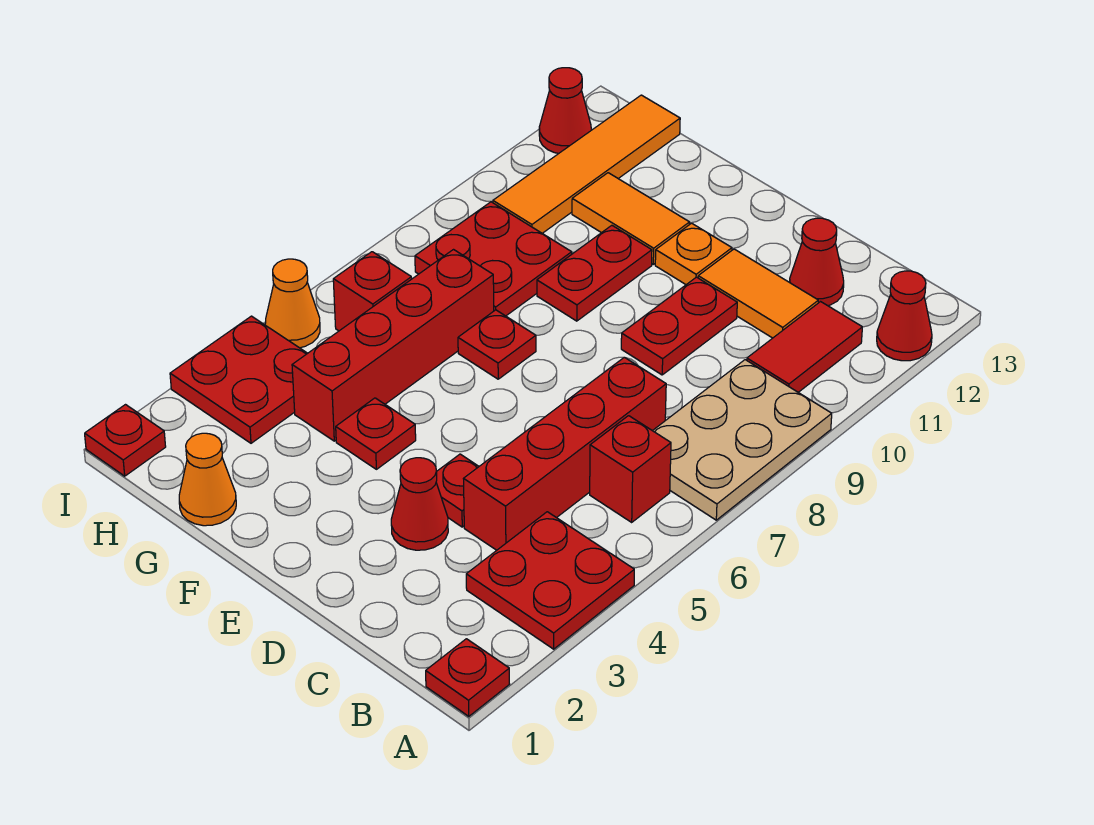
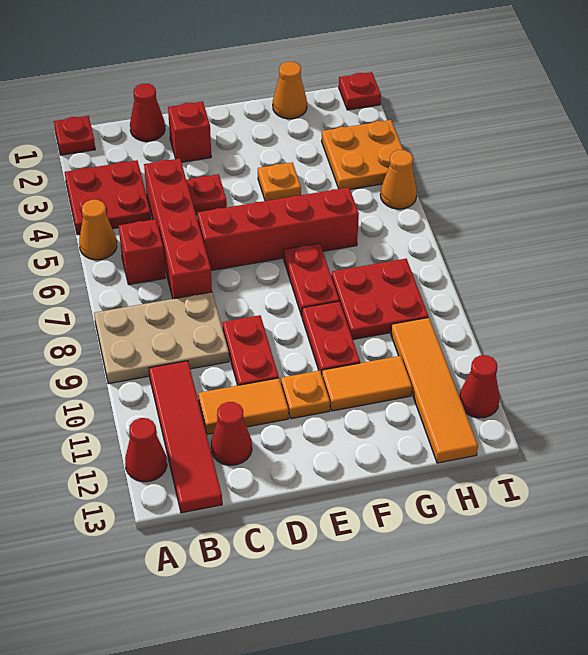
none -> orange cone A5 level 1
tan plate A7:B9 level 1 -> tan plate A8:C9 level 1
red tile B10:B11 level 1 -> red tile B10:B13 level 1
red cone D3 level 1 -> red cone C1 level 1
red plate F4 level 1 -> orange plate F4 level 1
red plate F7 level 1 -> red plate F7:F8 level 1
red brick G4:G7 level 1 -> red brick D6:G6 level 1
red plate H3:I4 level 1 -> orange plate H3:I4 level 1
red brick H6 level 1 -> red brick D2 level 1

